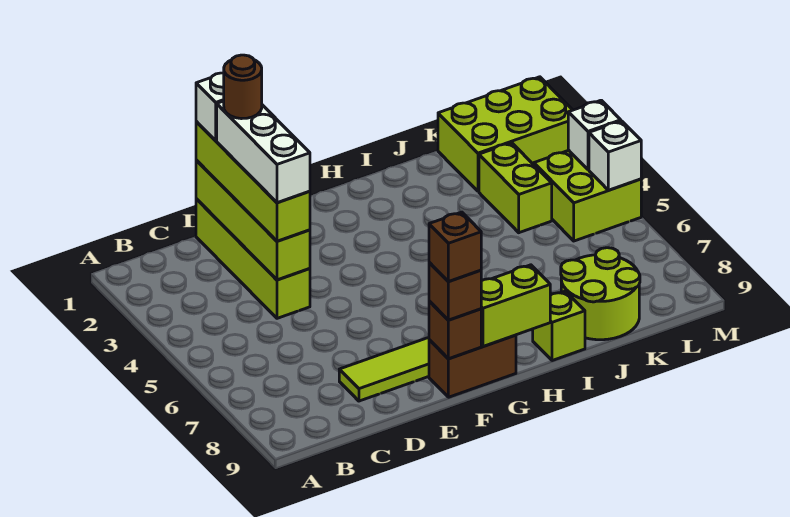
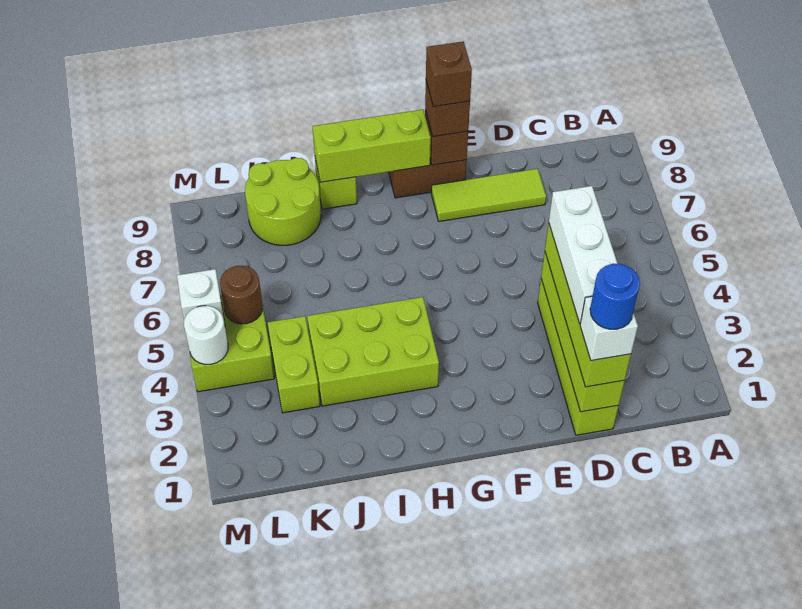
none -> blue round brick D1 level 5
brown round brick D2 level 5 -> brown round brick L5 level 2
lime brick G9:H9 level 2 -> lime brick G9:I9 level 2
lime brick K1:M2 level 1 -> lime brick H3:J4 level 1
white brick M4 level 2 -> white round brick M4 level 2

